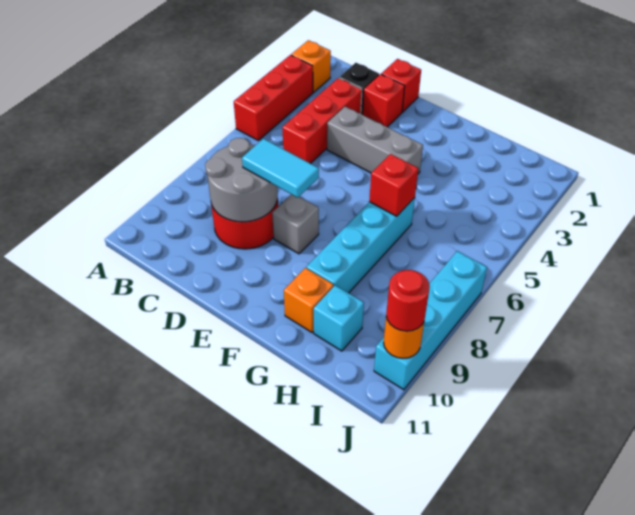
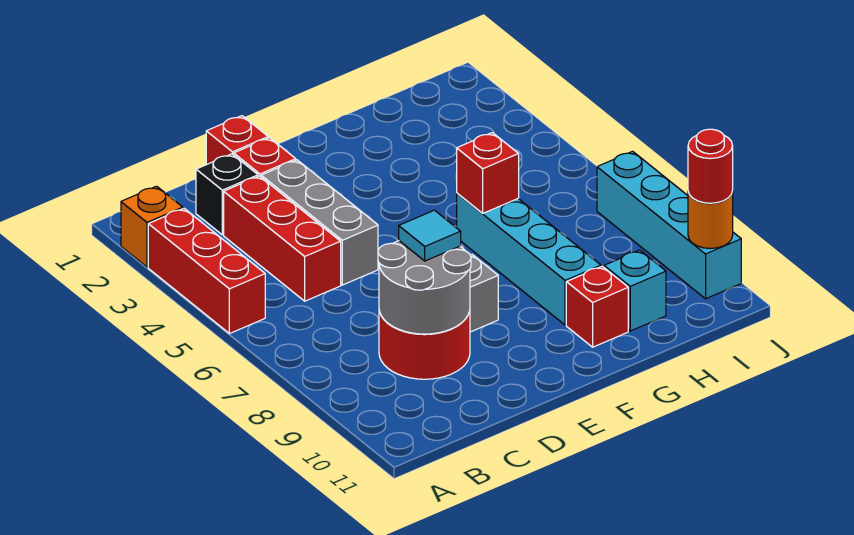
grey brick D4:F4 level 1 -> grey brick D3:D5 level 1
cyan tile D8:E8 level 3 -> cyan tile D8 level 3
orange brick G10 level 1 -> red brick G10 level 1

